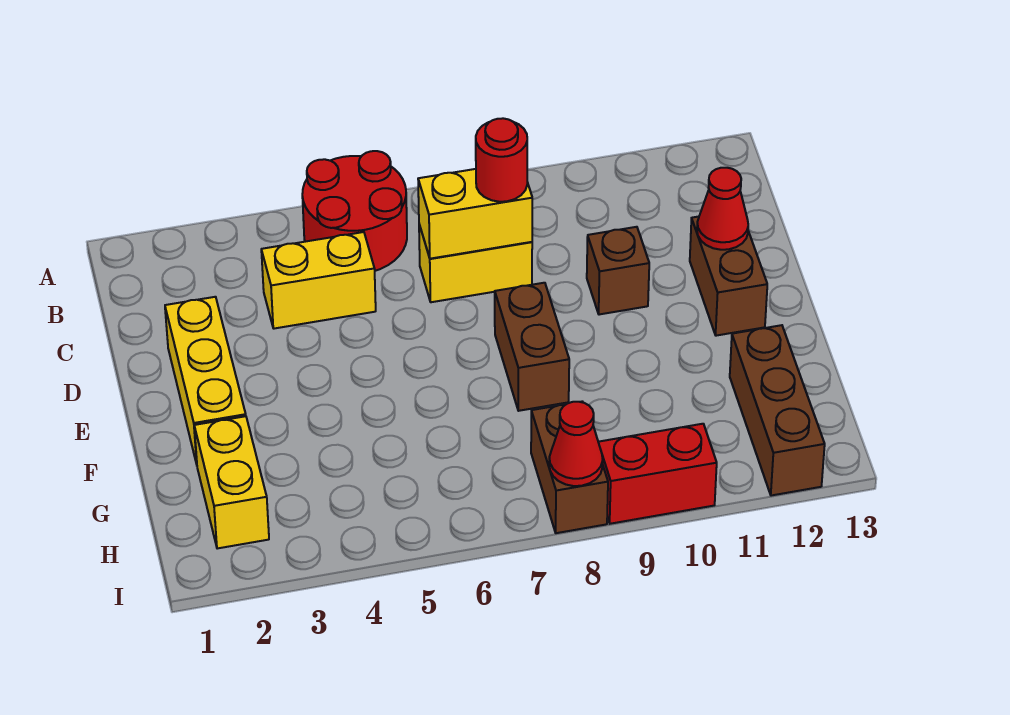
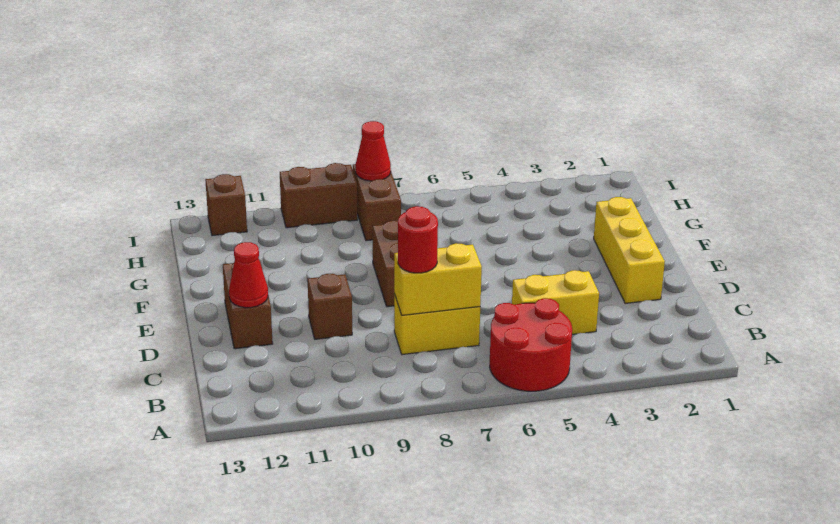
yellow brick G2:H2 level 1 -> none
brown brick G12:I12 level 1 -> brown brick I12 level 1
red brick I9:I10 level 1 -> brown brick I9:I10 level 1

